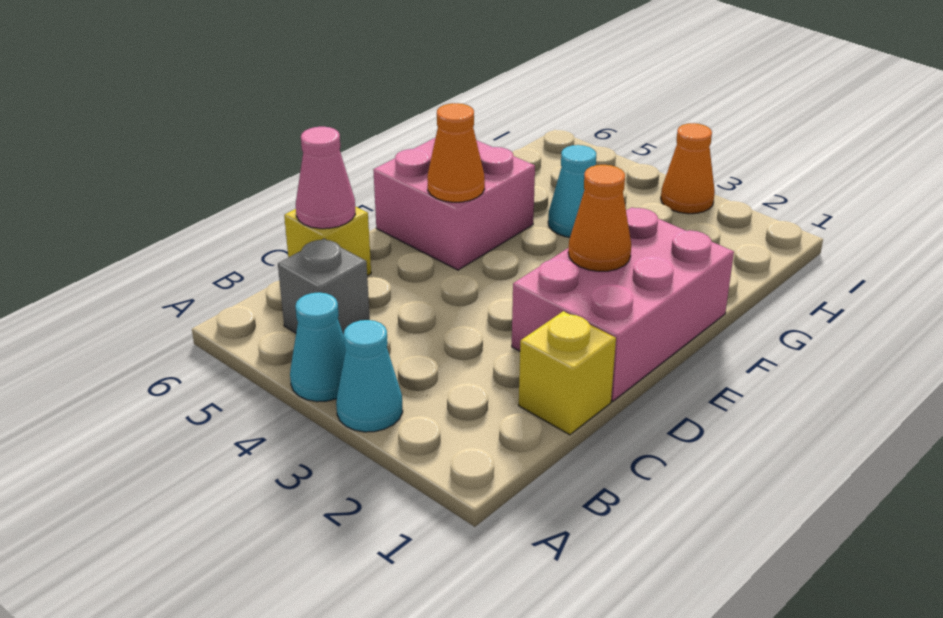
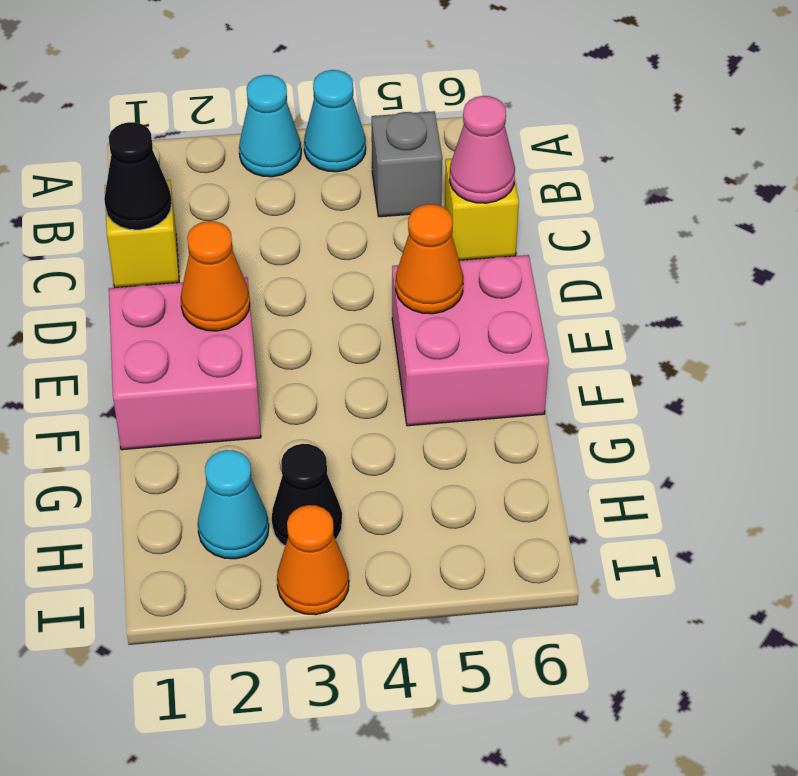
none -> black cone C1 level 2
pink brick D1:F2 level 1 -> pink brick E1:F2 level 1
cyan cone G4 level 1 -> cyan cone H2 level 1
none -> black cone H3 level 1

